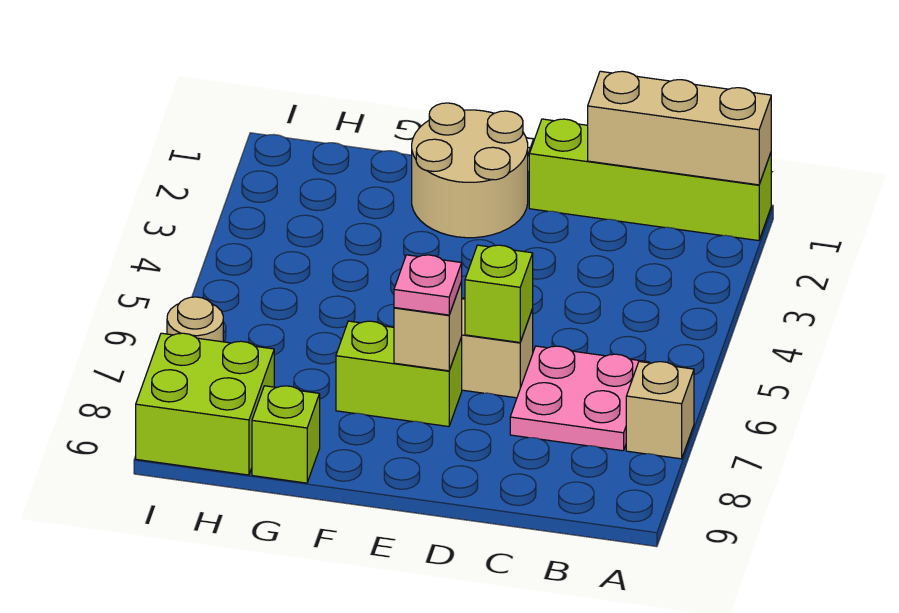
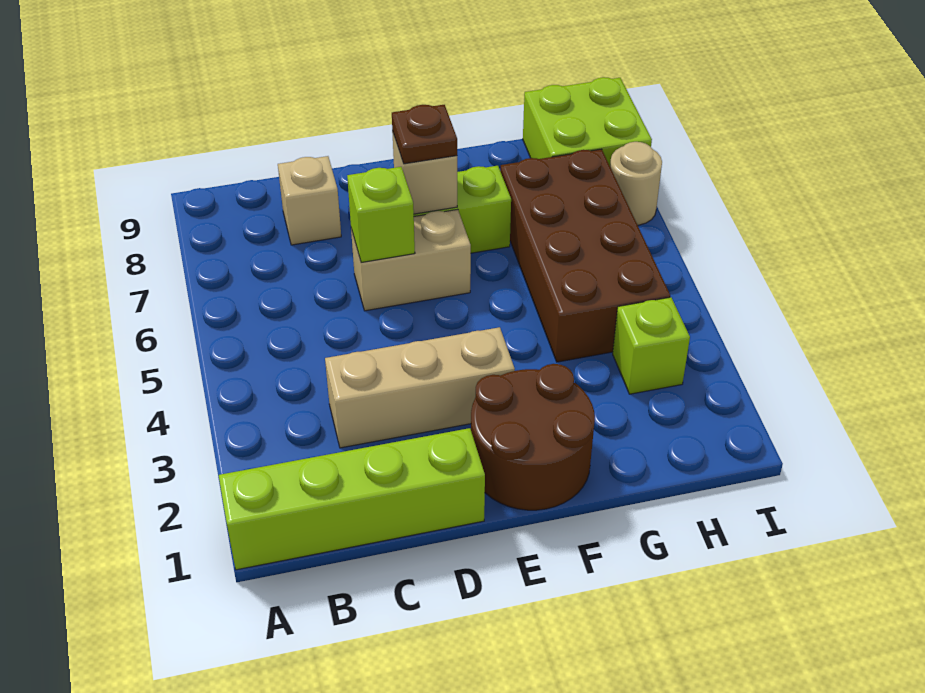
tan brick A1:C1 level 2 -> tan brick C3:E3 level 1
tan brick A7 level 1 -> tan brick C8 level 1
pink plate B6:C7 level 1 -> none
tan round brick E1:F2 level 1 -> brown round brick E1:F2 level 1
pink plate E7 level 3 -> brown plate E7 level 3
none -> brown brick G4:H7 level 1
lime brick G9 level 1 -> lime brick H3 level 1

